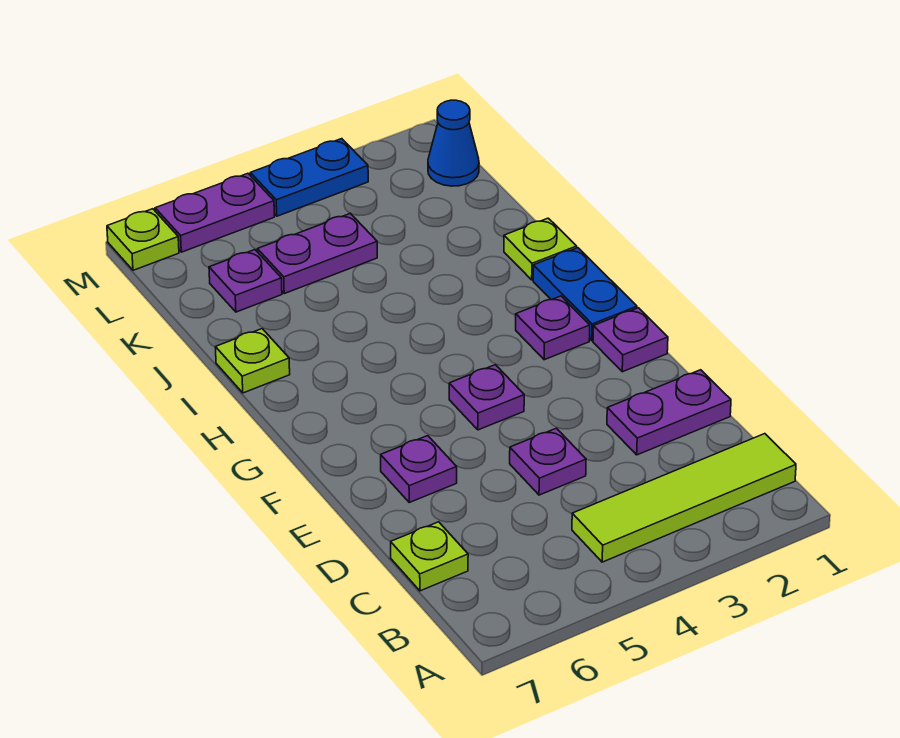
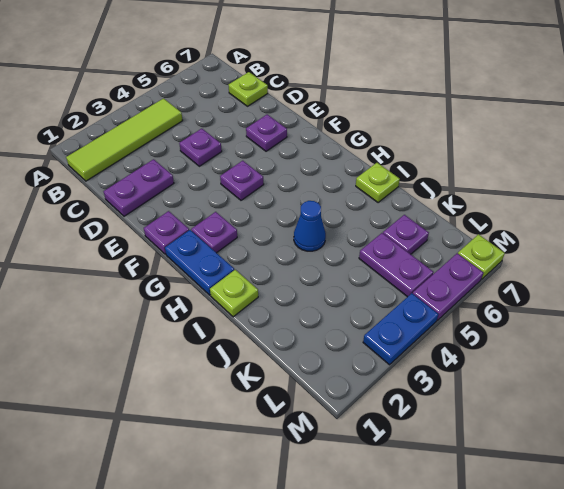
purple plate K4:K5 level 1 -> purple plate K5:L5 level 1
blue cone L1 level 1 -> blue cone I4 level 1

